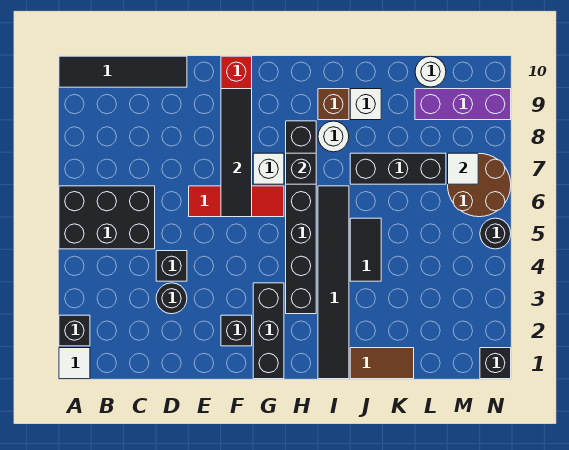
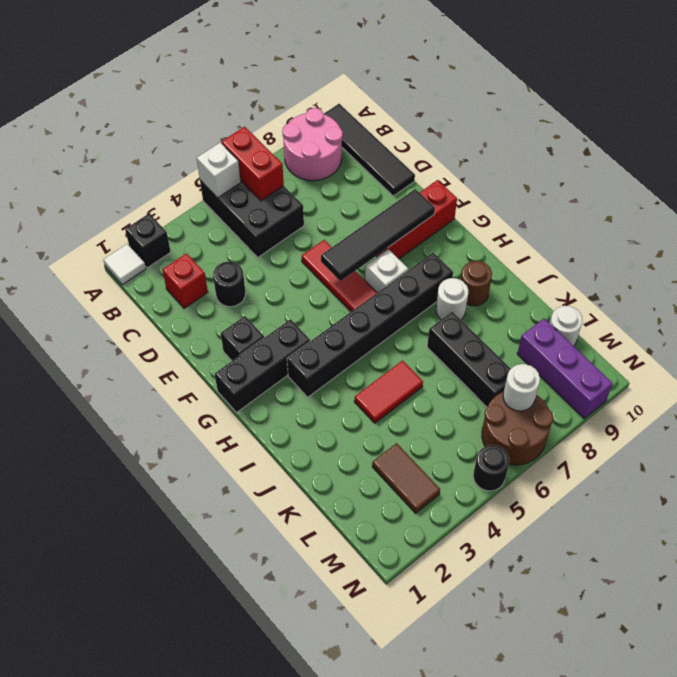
none -> red brick A6:B6 level 2
none -> pink round brick A8:B9 level 1
none -> red brick C2 level 1
black brick D4 level 1 -> none
black brick H7 level 2 -> none
black tile I1:I6 level 1 -> none
brown brick I9 level 1 -> brown round brick I9 level 1
brown tile J1:K1 level 1 -> brown tile L3:M3 level 1
black tile J4:J5 level 1 -> red tile J4:J5 level 1
white brick J9 level 1 -> white brick A5 level 2
white tile M7 level 2 -> white round brick M7 level 2
black brick N1 level 1 -> none

